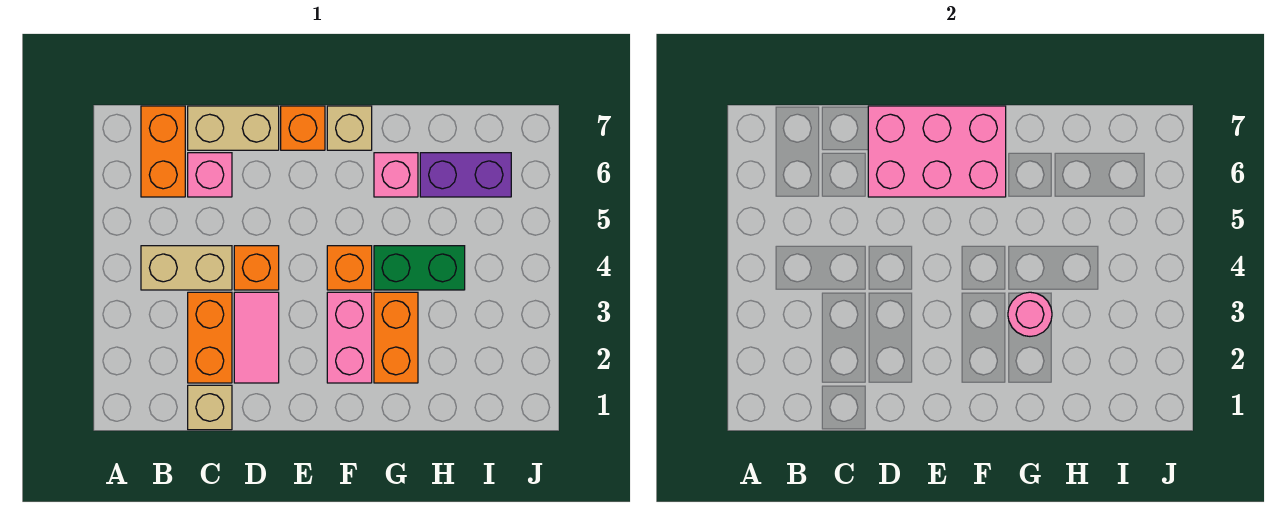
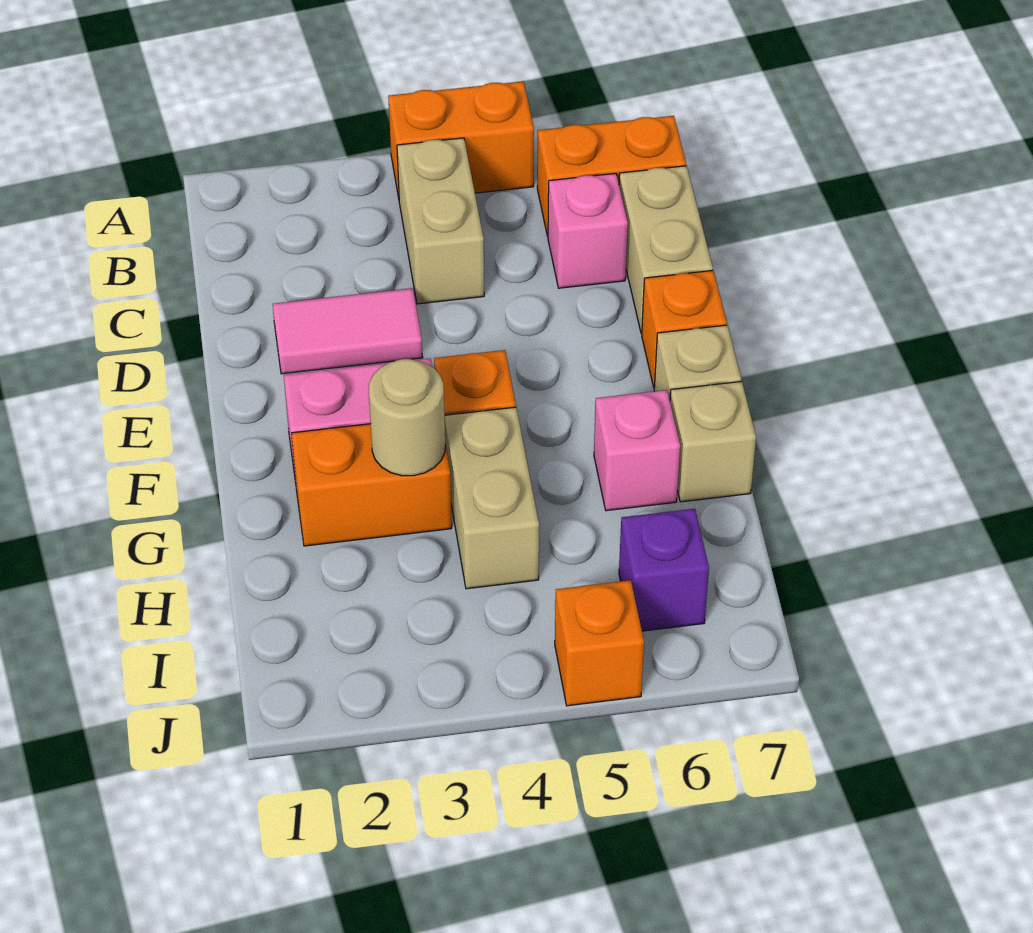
tan brick C1 level 1 -> tan brick G7 level 1
orange brick C2:C3 level 1 -> orange brick A4:A5 level 1
orange brick D4 level 1 -> orange brick J5 level 1
pink brick D6:F7 level 2 -> none
pink round brick G3 level 2 -> tan round brick G3 level 2
green brick G4:H4 level 1 -> tan brick G4:H4 level 1
purple brick H6:I6 level 1 -> purple brick I6 level 1

